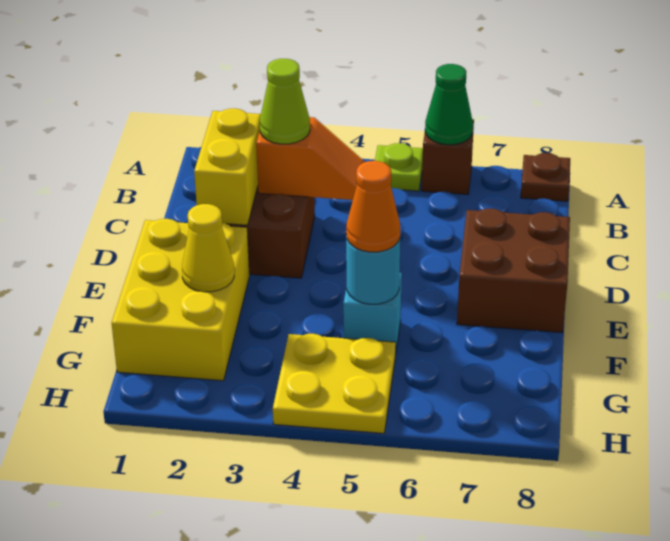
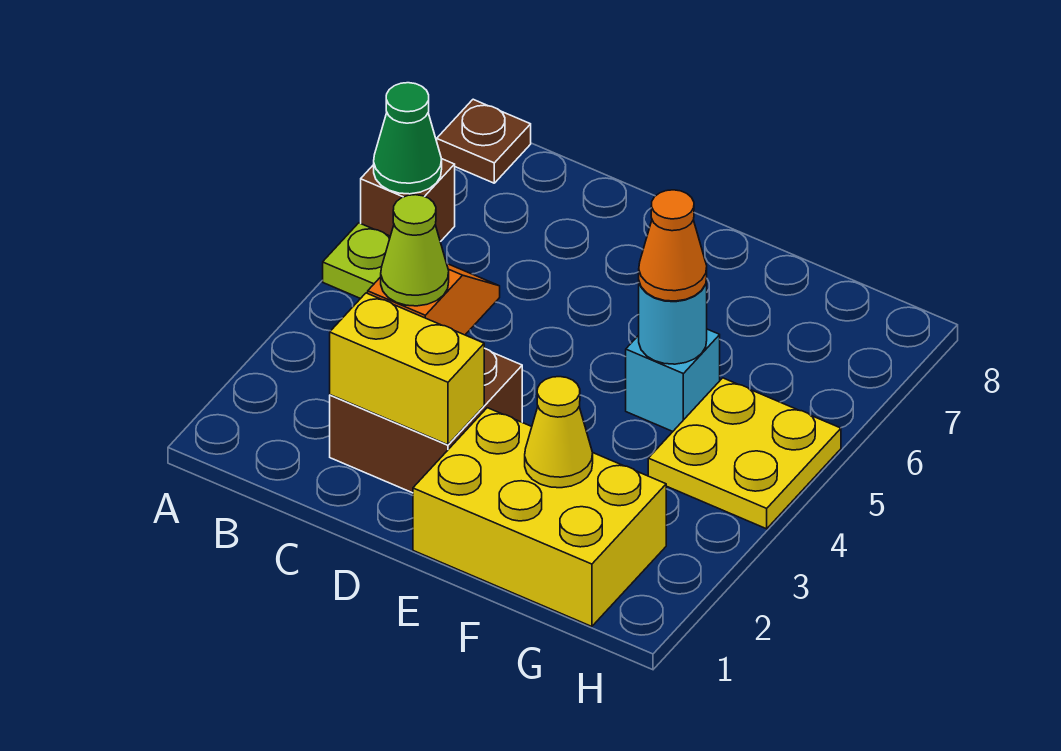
brown brick D7:E8 level 1 -> none

